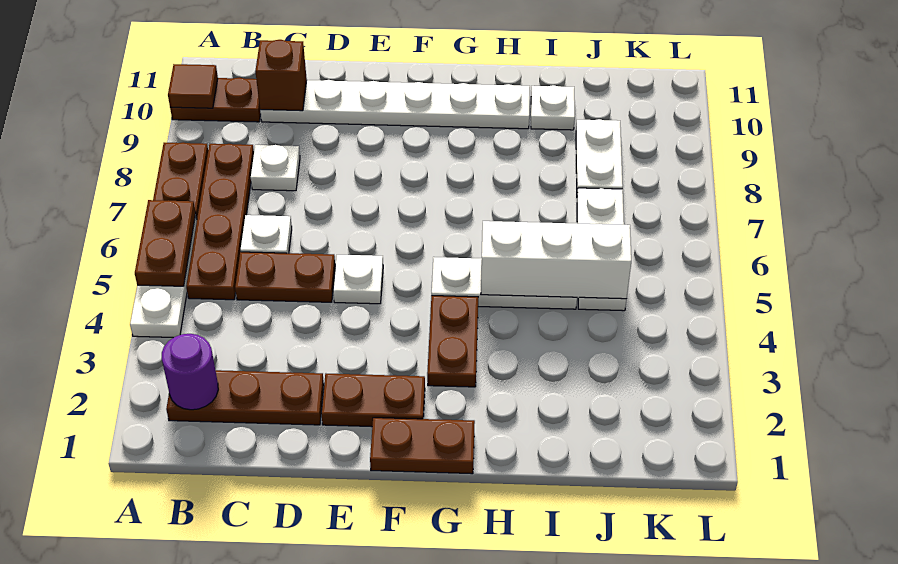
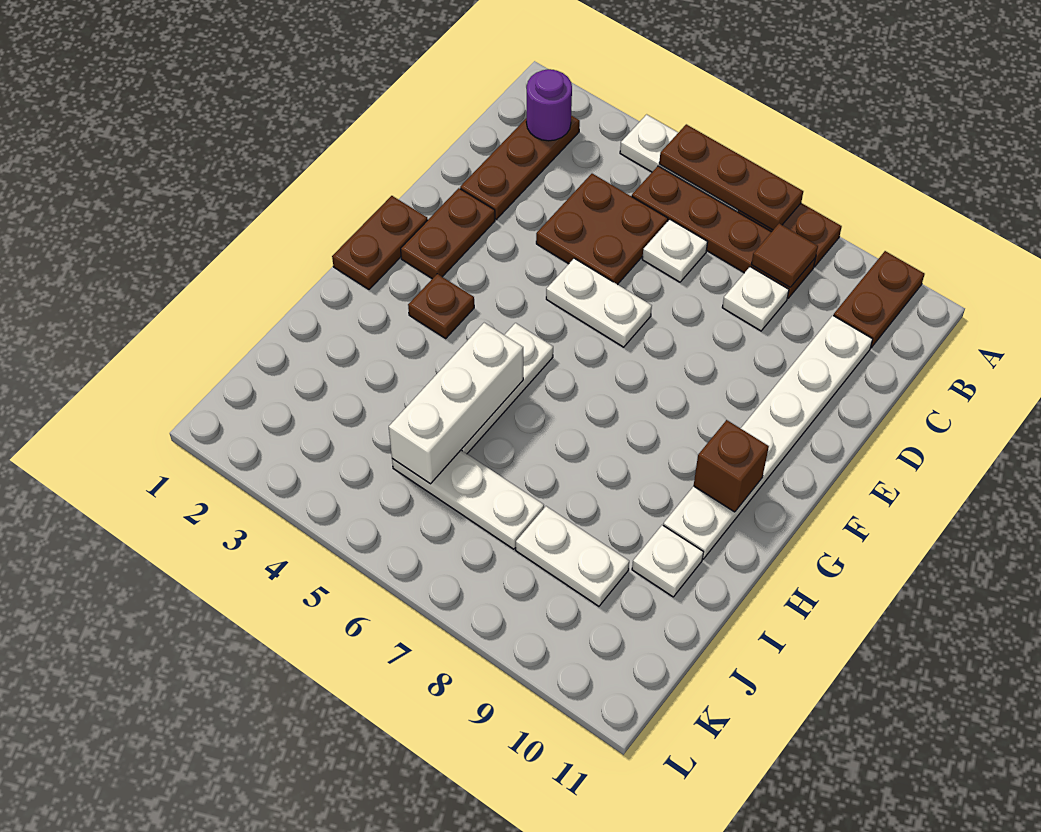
brown plate A5:A6 level 2 -> brown plate A5:A7 level 2
brown tile A10 level 2 -> brown tile B8 level 2
brown plate C5:D5 level 1 -> brown plate C4:D5 level 1
brown brick C10 level 2 -> brown brick G10 level 2
white plate E5 level 1 -> white plate E5:E6 level 1
brown plate G3:G4 level 1 -> brown plate G3 level 1

